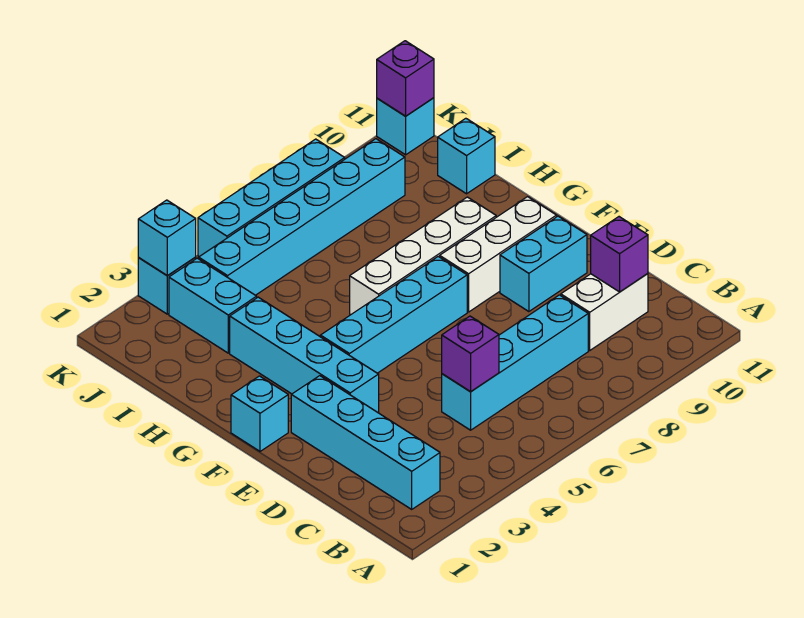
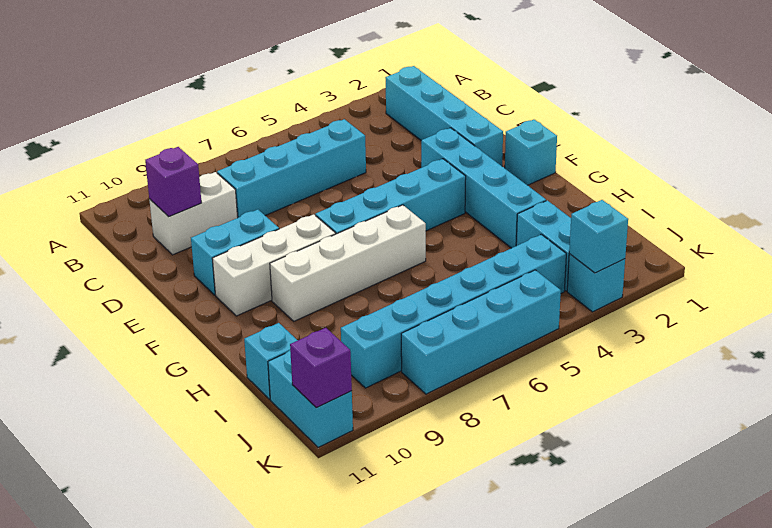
purple brick C5 level 2 -> none
cyan brick K11 level 1 -> cyan brick J11:K11 level 1

